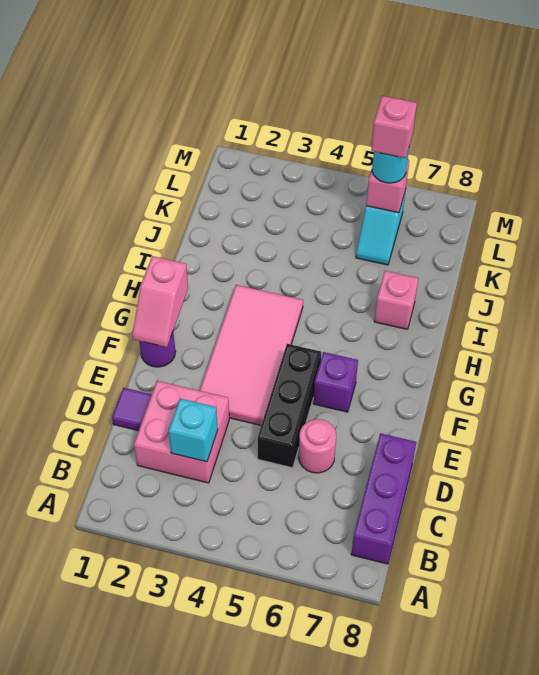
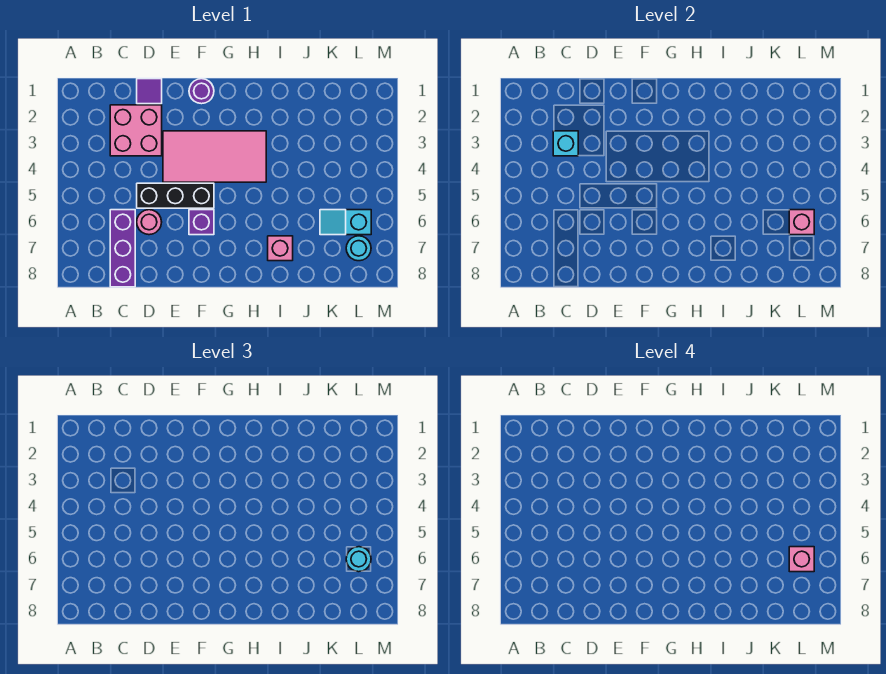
purple brick B8:D8 level 1 -> purple brick C6:C8 level 1
pink slope F1:G1 level 2 top G -> none
none -> cyan round brick L7 level 1

